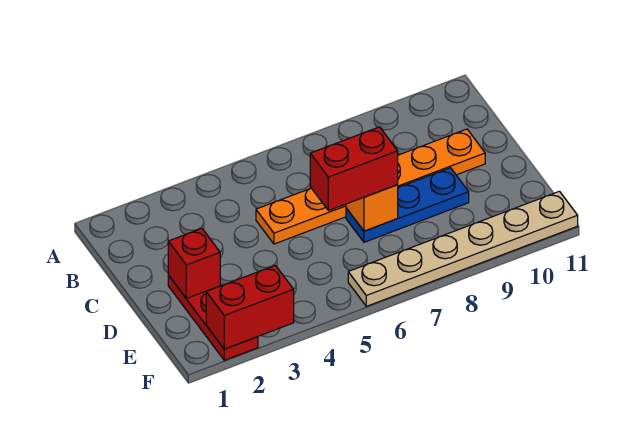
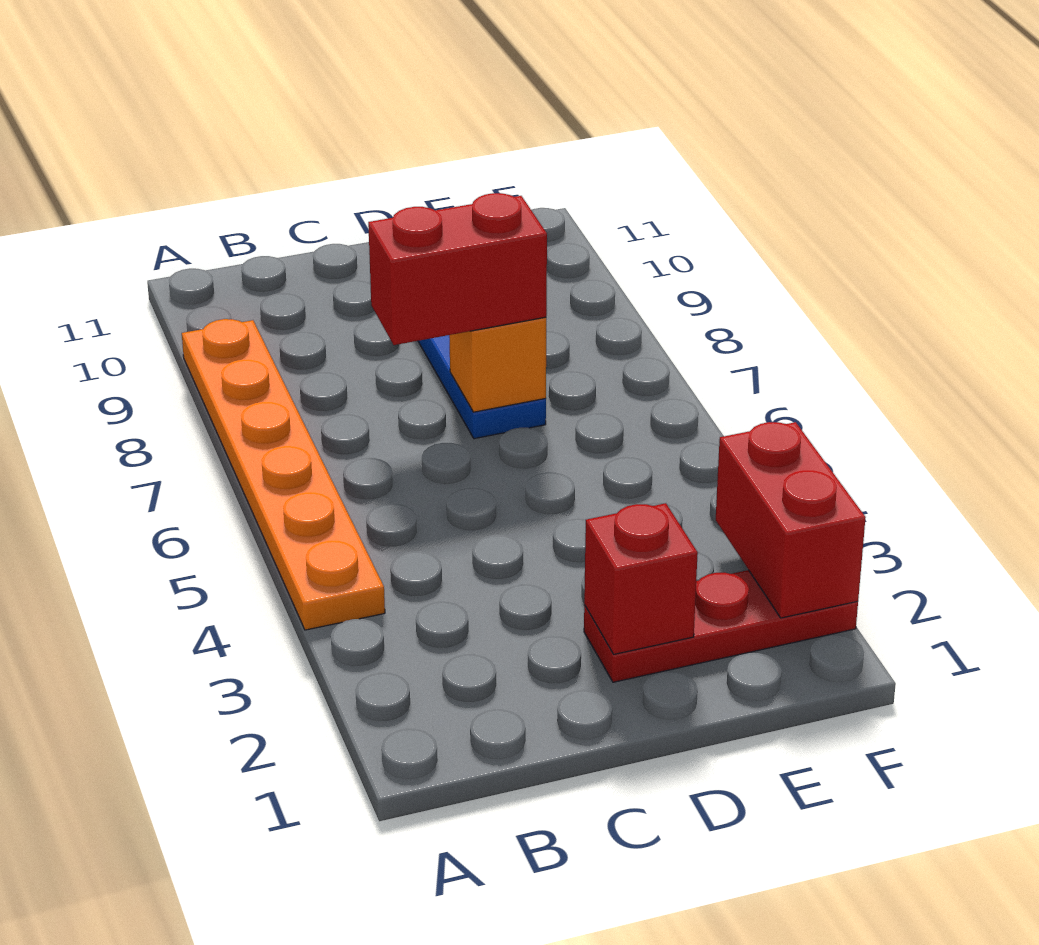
orange plate C5:C10 level 1 -> orange plate A4:A9 level 1
red brick D6:D7 level 3 -> red brick C7:D7 level 3
tan plate F6:F11 level 1 -> none

